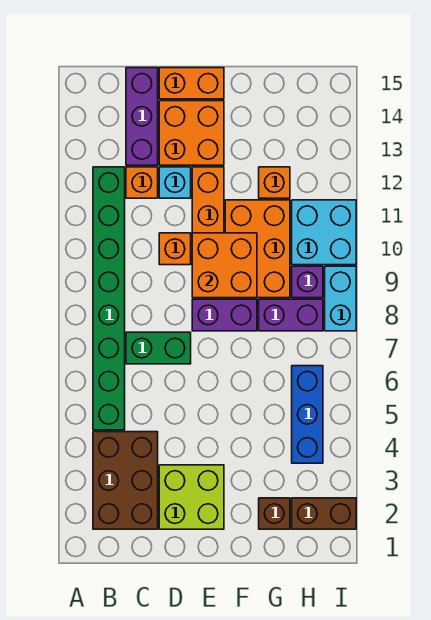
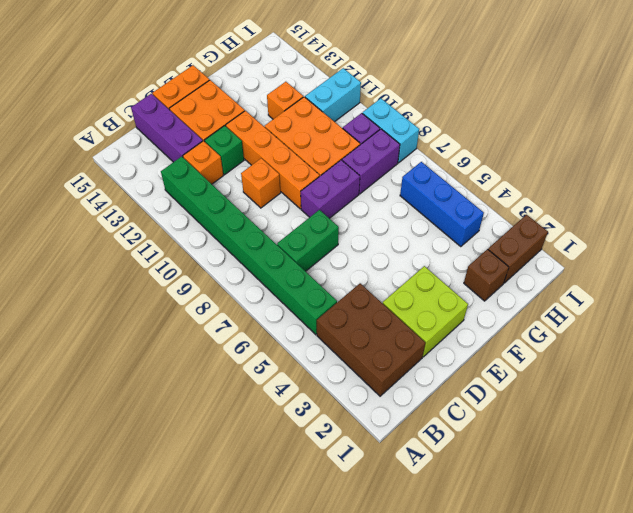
cyan brick D12 level 1 -> green brick D12 level 1
orange brick E9:F10 level 2 -> none
cyan brick H10:I11 level 1 -> cyan brick H11:I11 level 1

